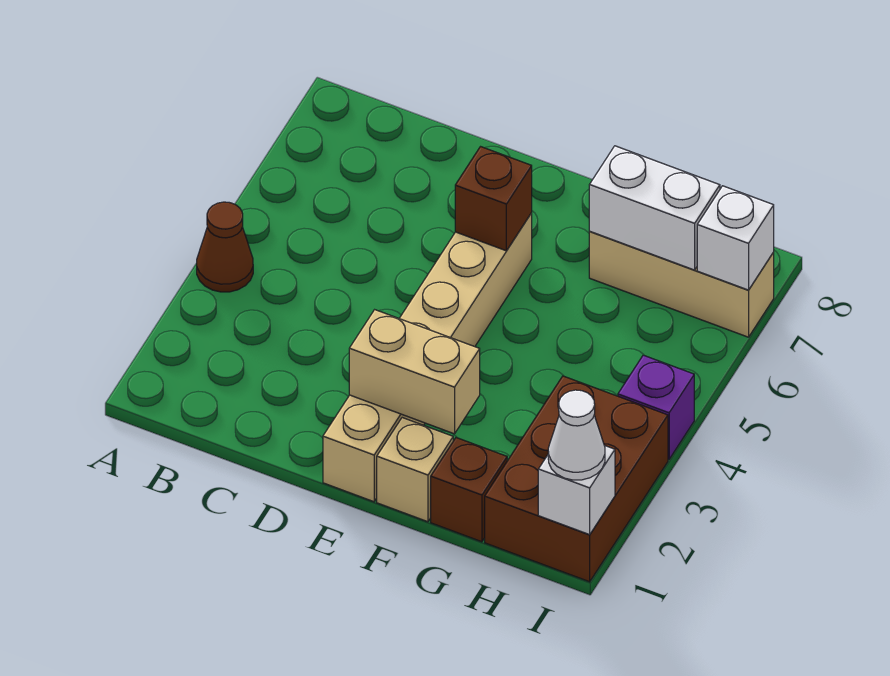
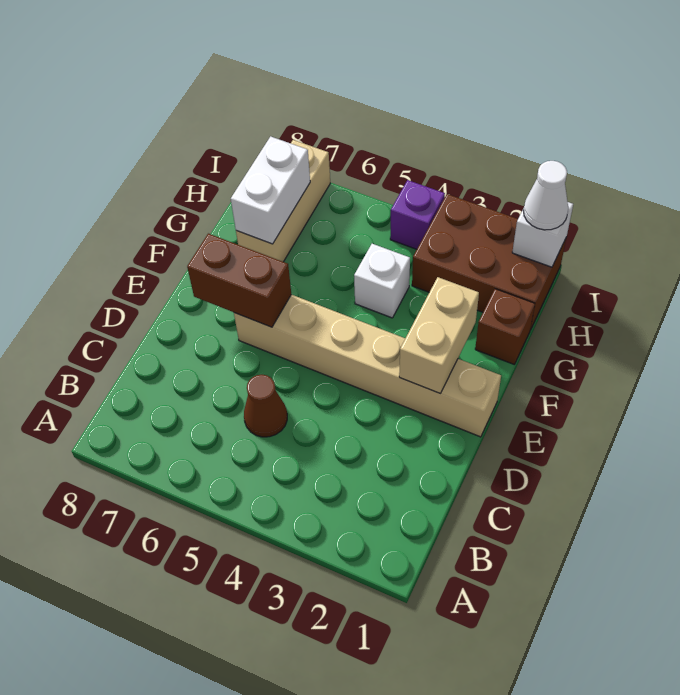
brown cone A4 level 1 -> brown cone C5 level 1
brown brick E6 level 2 -> brown brick E6:E7 level 2
tan brick F1 level 1 -> none
white brick I7 level 2 -> white brick G4 level 1

